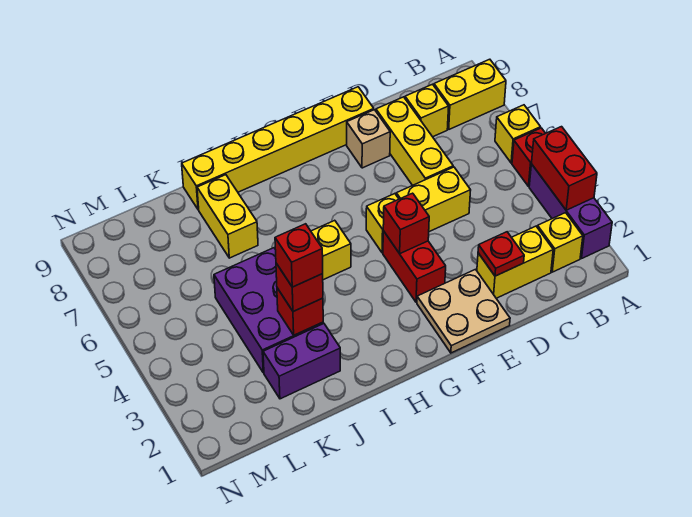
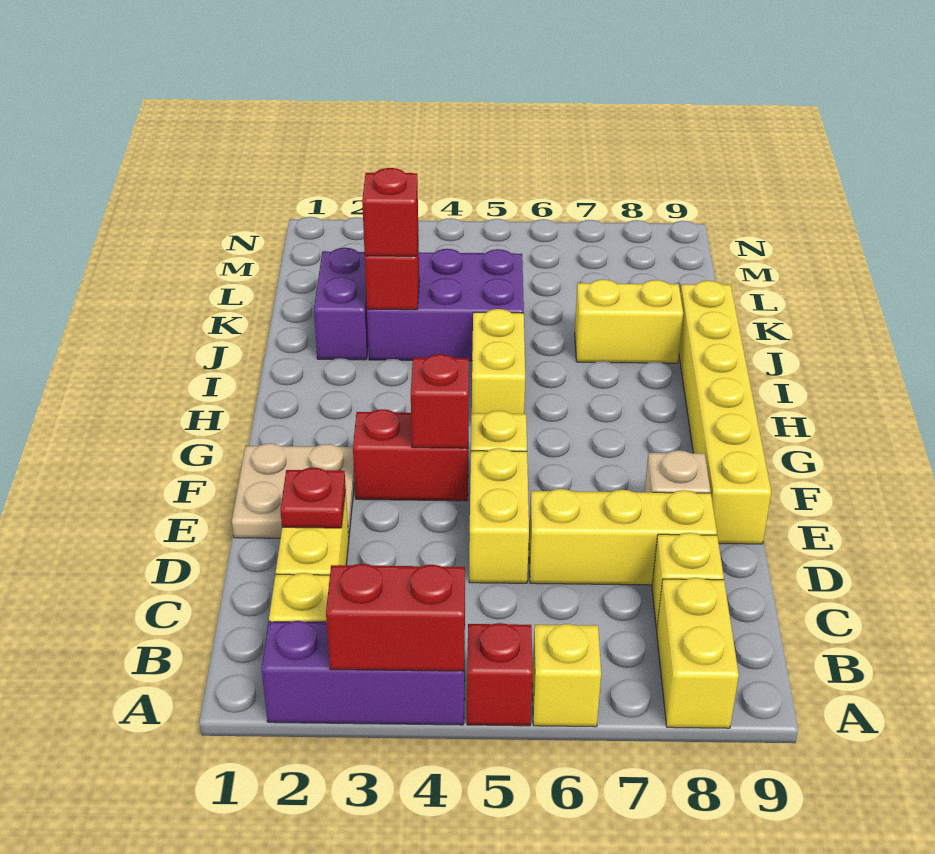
red brick J3 level 4 -> none

